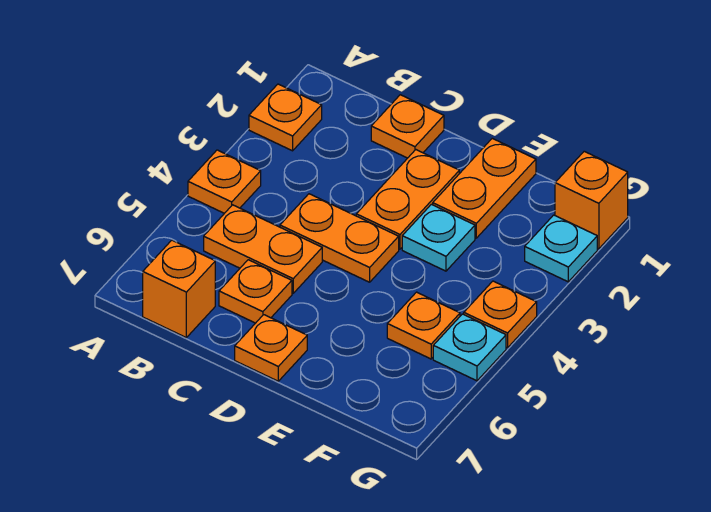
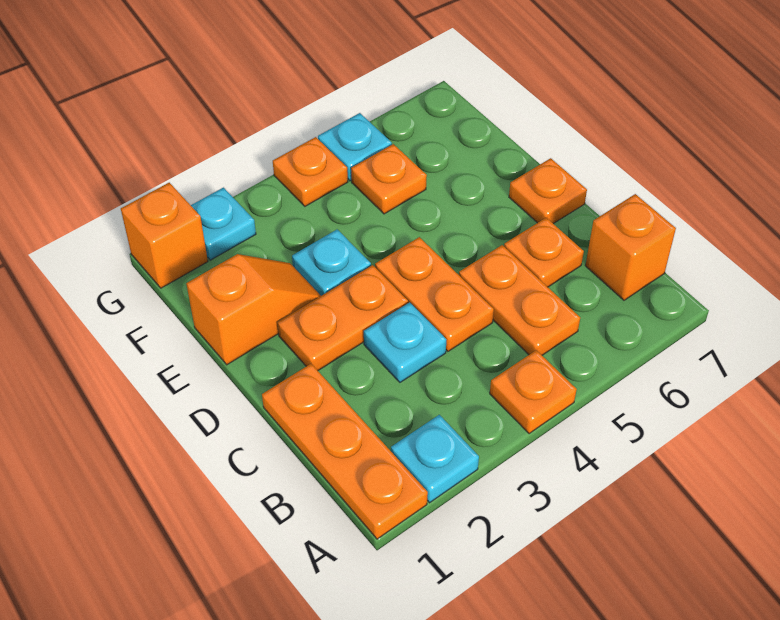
orange plate A2 level 1 -> cyan plate A2 level 1
orange plate C1 level 1 -> orange plate A1:C1 level 1
none -> cyan plate C3 level 1
orange plate E1:E2 level 1 -> orange slope E1:E2 level 1 top 1

